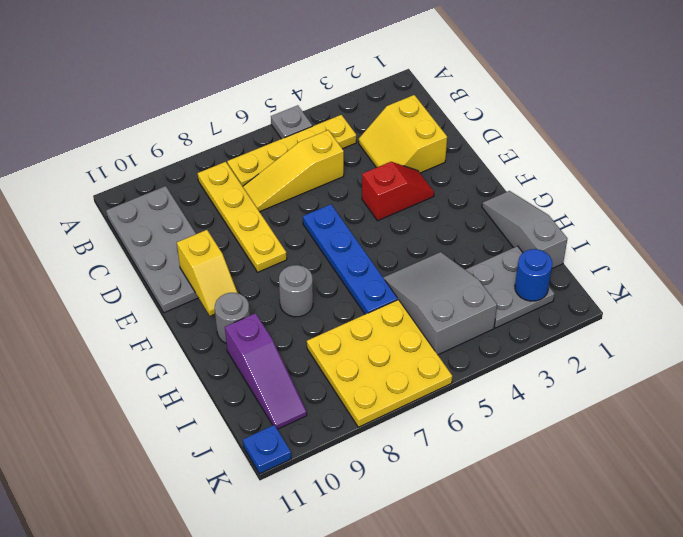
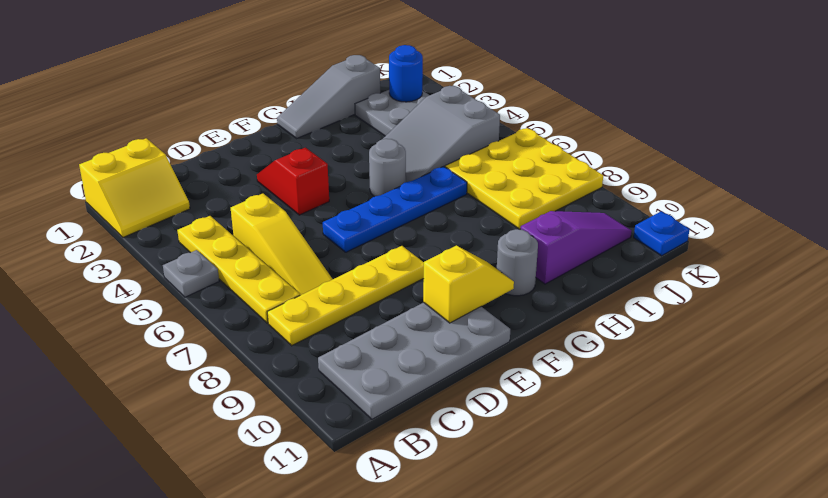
yellow slope C2:D3 level 1 top 2 -> yellow slope A1:B2 level 1 top 1
grey round brick G8 level 1 -> grey round brick G5 level 1

